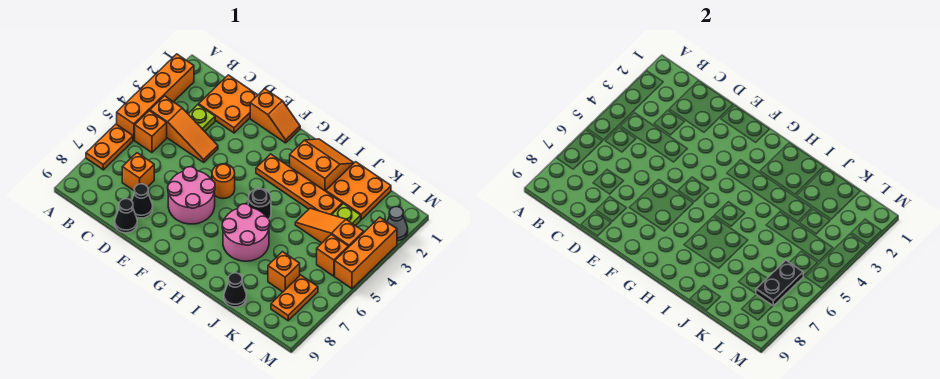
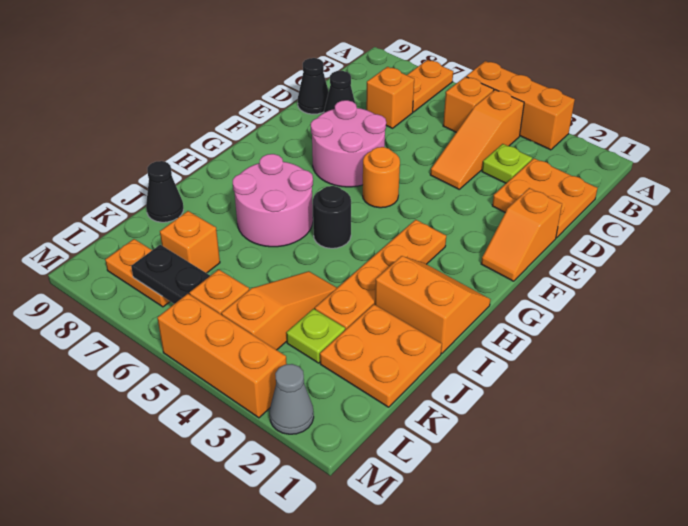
orange brick A2:A5 level 1 -> orange brick A3:A5 level 1
orange plate A6:A7 level 1 -> orange plate A7:B7 level 1
orange slope H1:I2 level 1 top 2 -> orange slope H1:I2 level 1 top I

